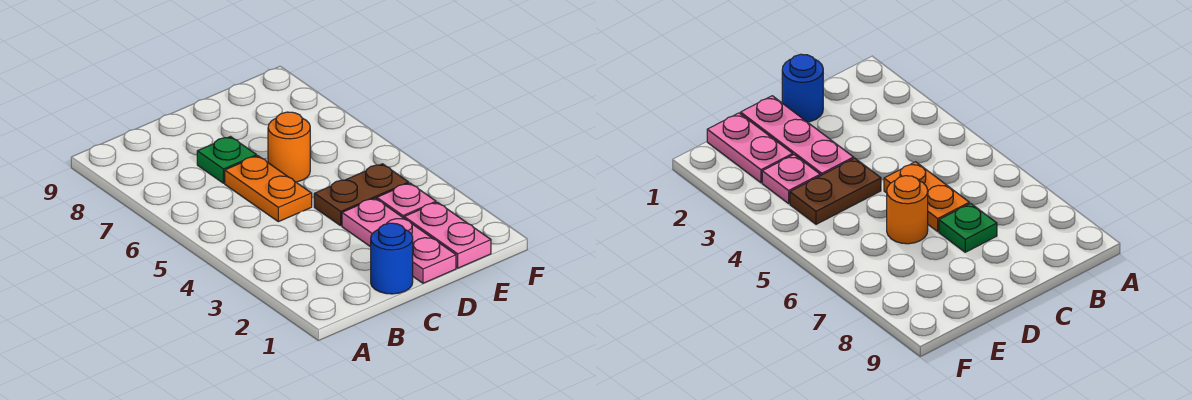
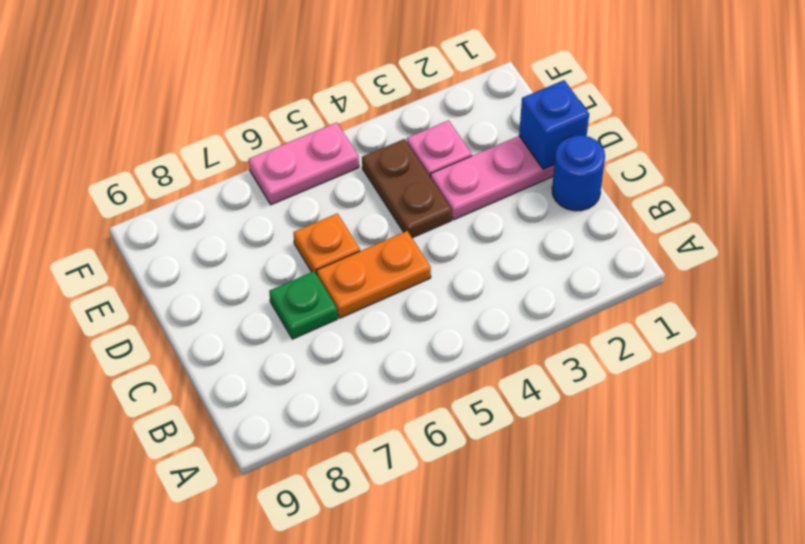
none -> blue brick D1 level 2
orange round brick D6 level 1 -> orange plate D6 level 1
pink plate E1:E2 level 1 -> pink plate F5:F6 level 1

